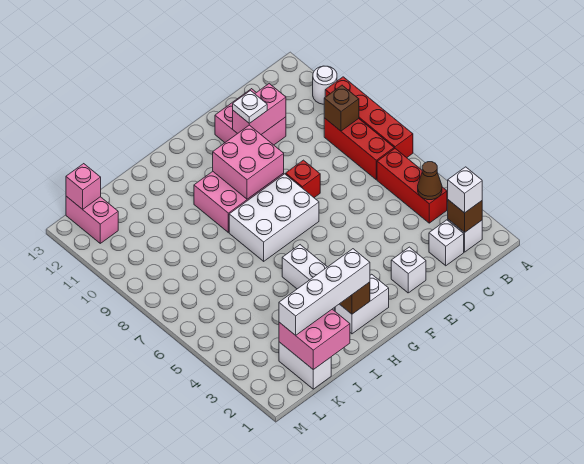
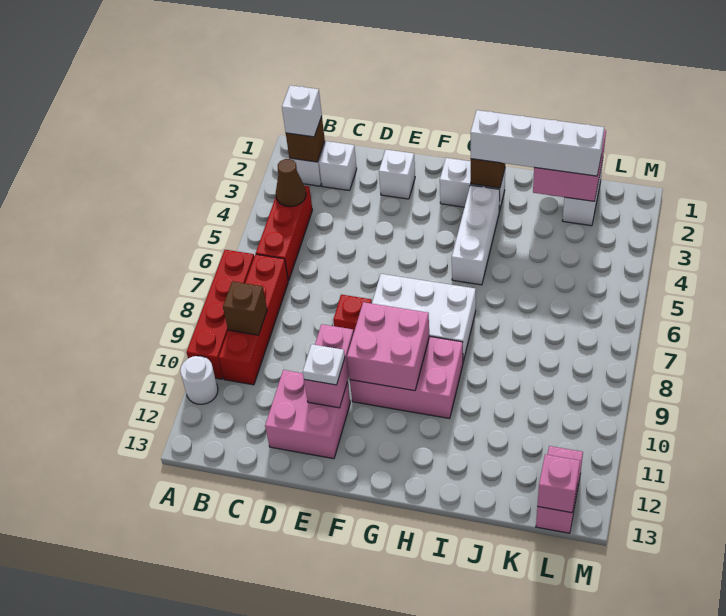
red brick B7:B9 level 1 -> red brick B7:B10 level 1
pink brick D11:E11 level 2 -> pink brick E10:E11 level 2

